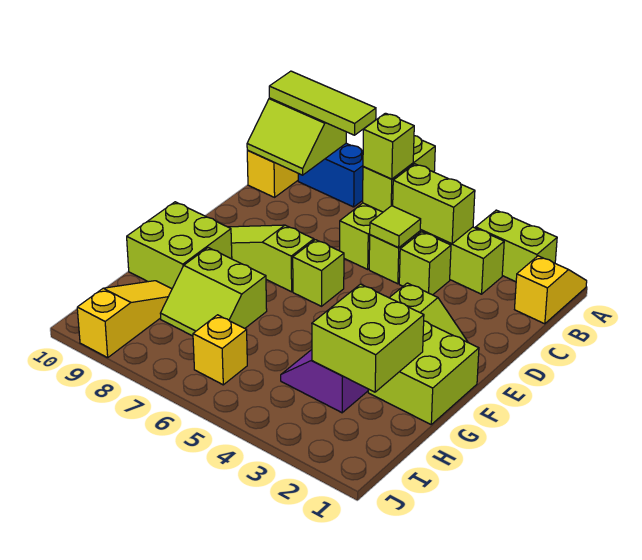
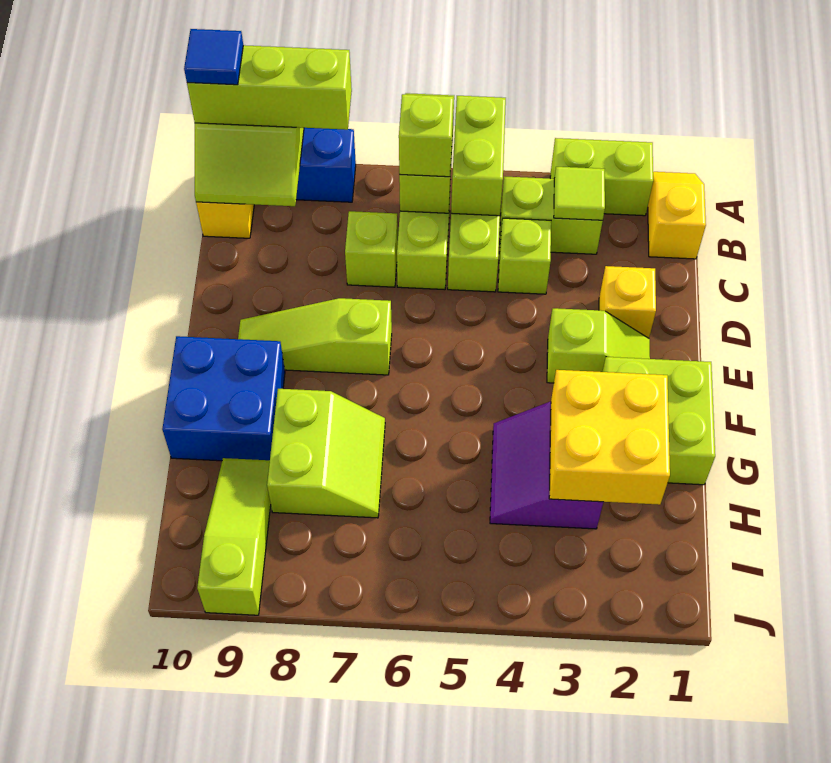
lime tile A8:A10 level 3 -> lime brick A8:A10 level 3
none -> blue tile A10 level 4
lime brick B4:B5 level 2 -> lime brick A5:B5 level 2
lime tile C5 level 2 -> lime tile B3 level 2
lime brick E6 level 1 -> lime brick C7 level 1
lime brick F9:G10 level 1 -> blue brick F9:G10 level 1
lime brick G2:H3 level 2 -> yellow brick G2:H3 level 2
lime slope G7:H8 level 1 top G -> lime slope G7:H8 level 1 top 8
yellow slope H9:J9 level 1 top J -> lime slope H9:J9 level 1 top J
yellow brick I6 level 1 -> yellow brick D2 level 1

